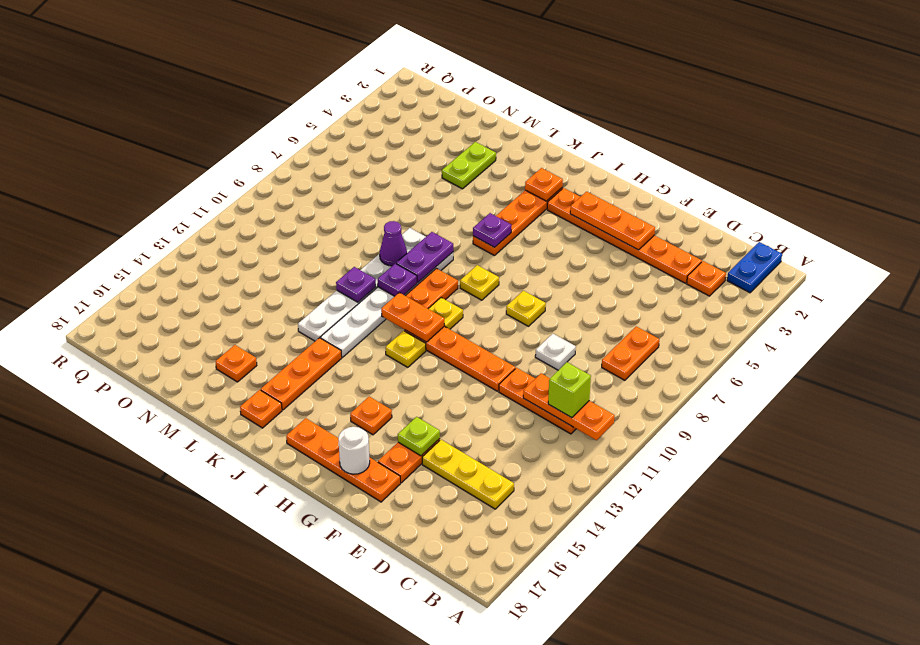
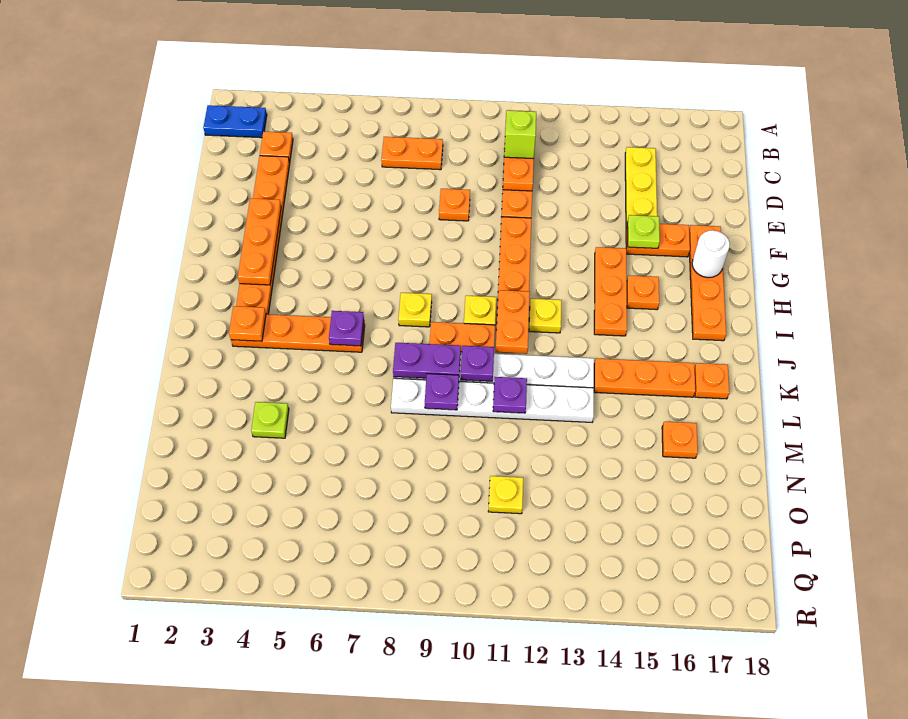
white plate E9 level 1 -> orange plate E9 level 1
yellow plate G8 level 1 -> yellow plate O11 level 1
none -> orange plate G14:I14 level 1
purple cone L9 level 2 -> purple plate L9 level 2
lime plate M3:M4 level 1 -> lime plate M4 level 1

